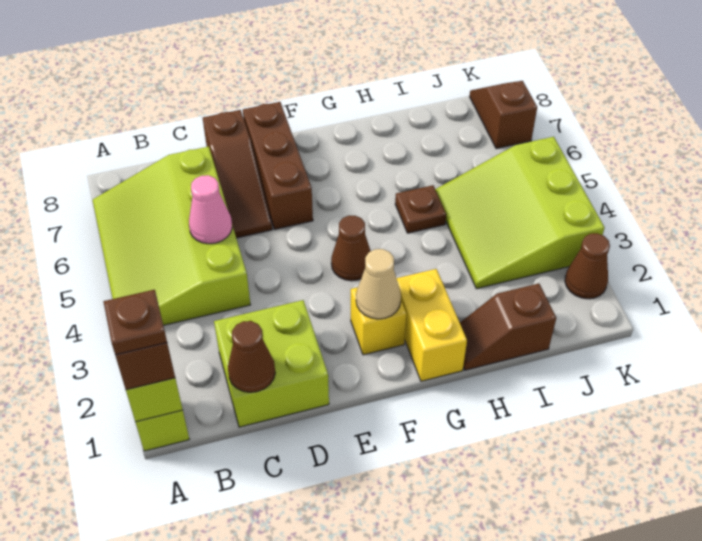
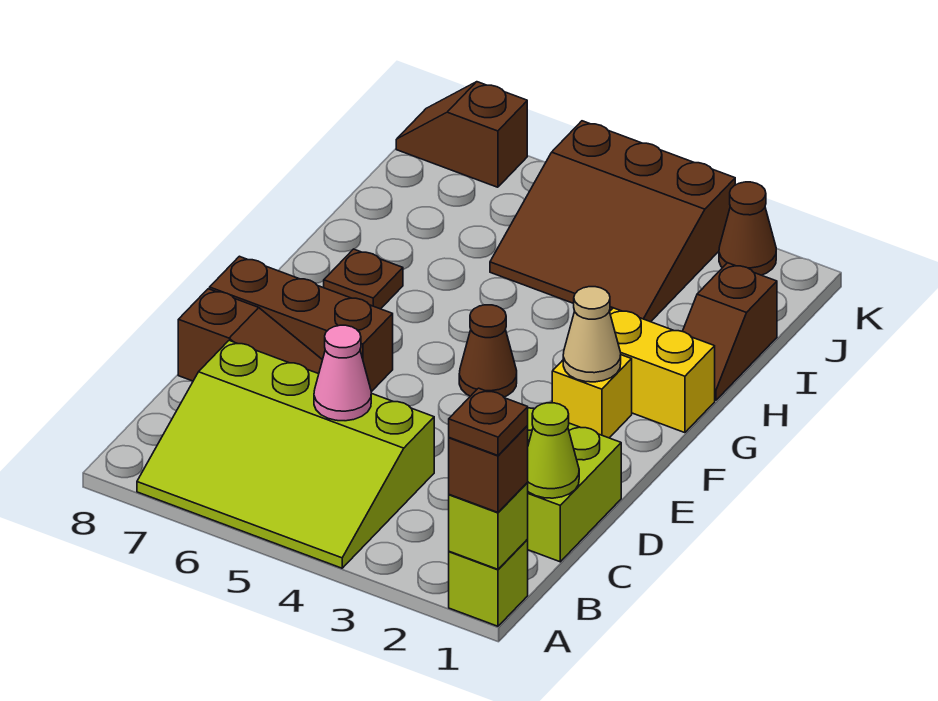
brown cone C1 level 2 -> lime cone C1 level 2
brown plate H5 level 1 -> brown plate G7 level 1
lime slope I3:K5 level 1 top K -> brown slope I3:K5 level 1 top K

